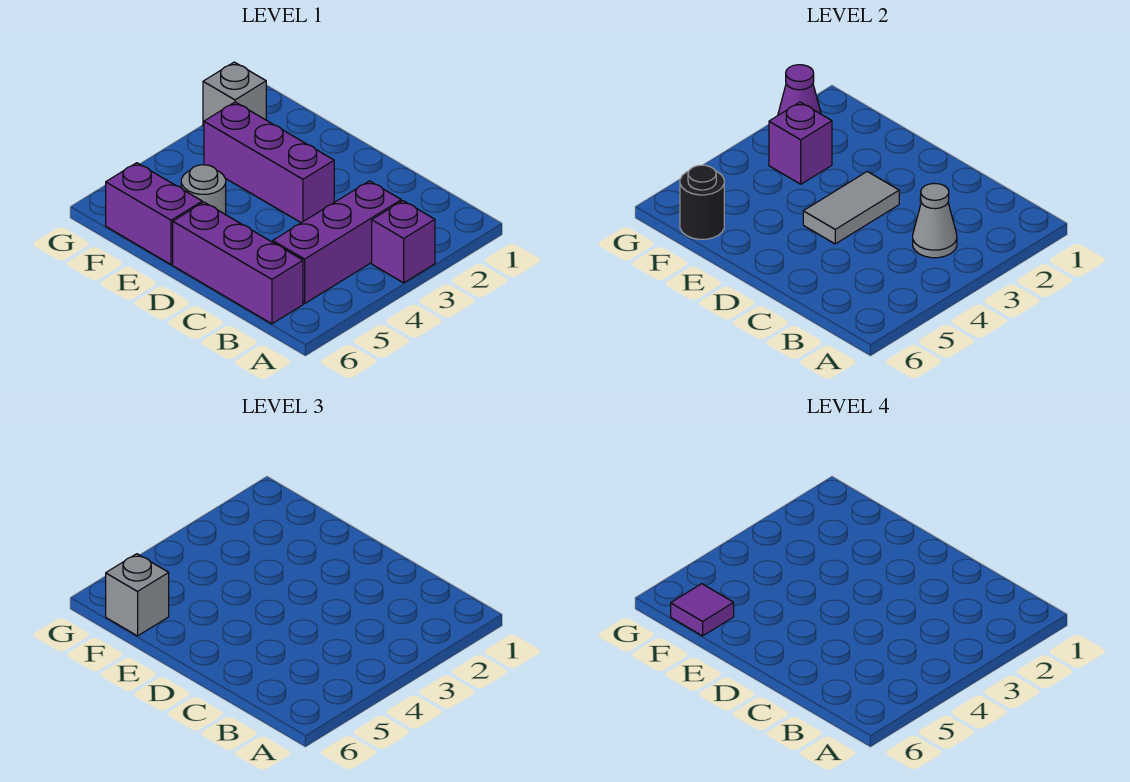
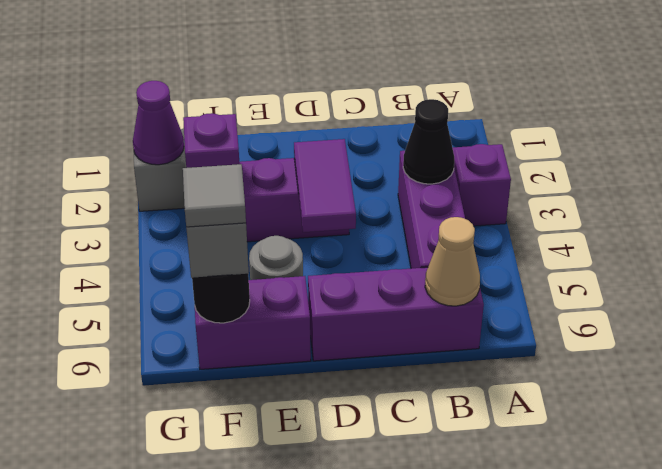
grey cone B3 level 2 -> black cone B3 level 2
none -> tan cone B6 level 2
grey tile D3:D4 level 2 -> purple tile D3:D4 level 2
purple tile F6 level 4 -> grey tile F6 level 4

